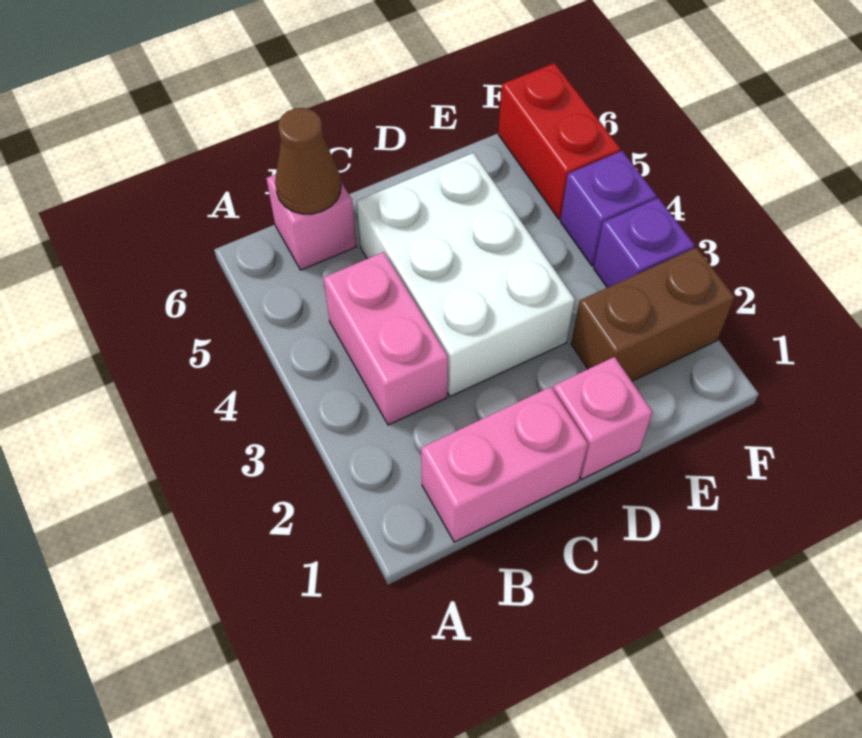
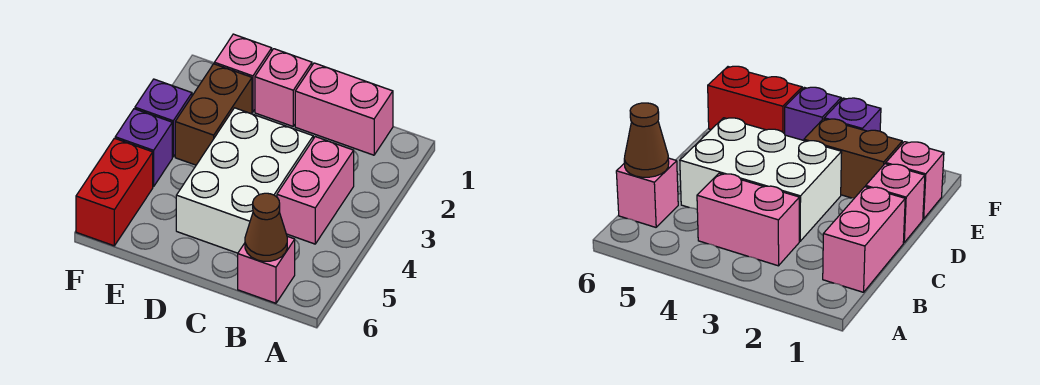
none -> pink brick E1 level 1
brown brick E2:F2 level 1 -> brown brick E2:E3 level 1

